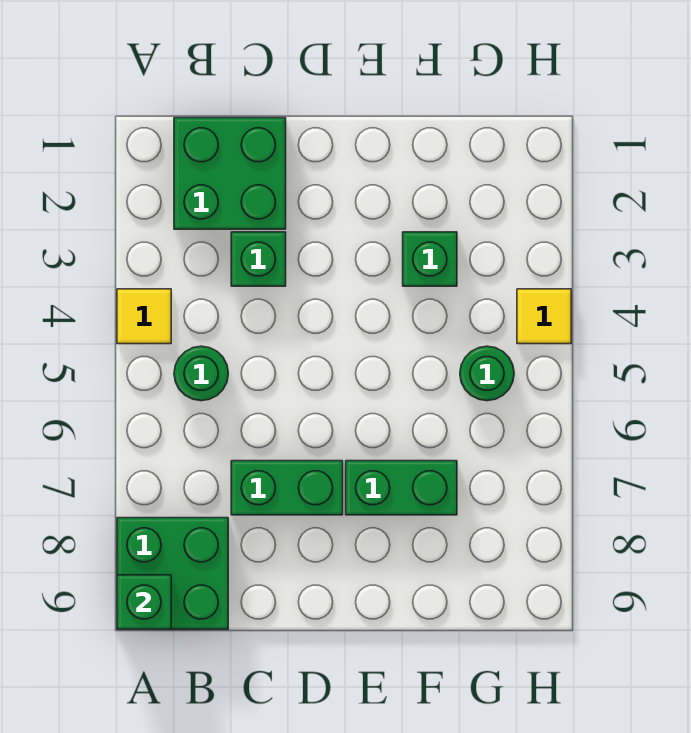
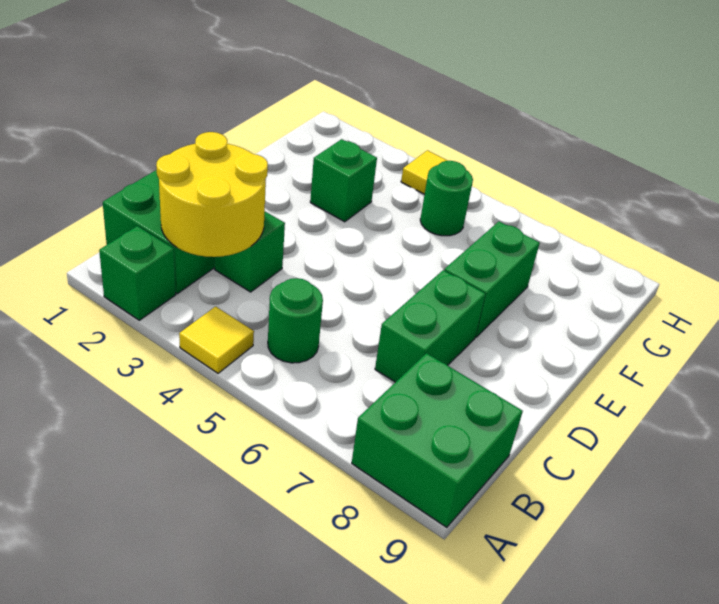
green brick A9 level 2 -> green brick A2 level 1
none -> yellow round brick B2:C3 level 2

